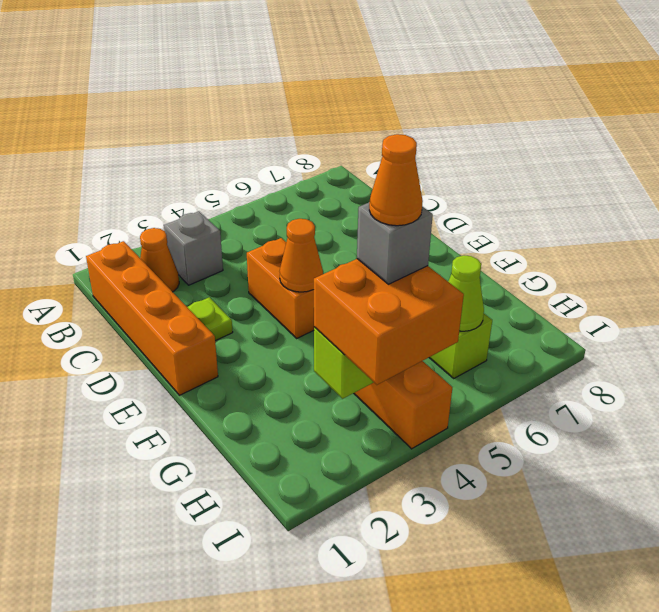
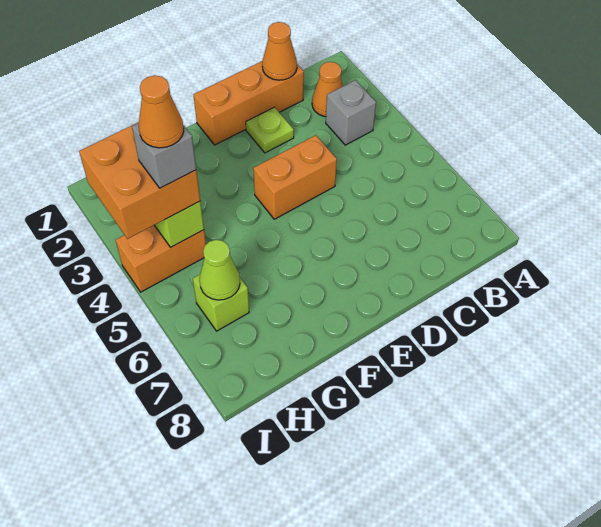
orange brick B1:E1 level 1 -> orange brick C1:E1 level 1
orange cone E4 level 2 -> orange cone C1 level 2

